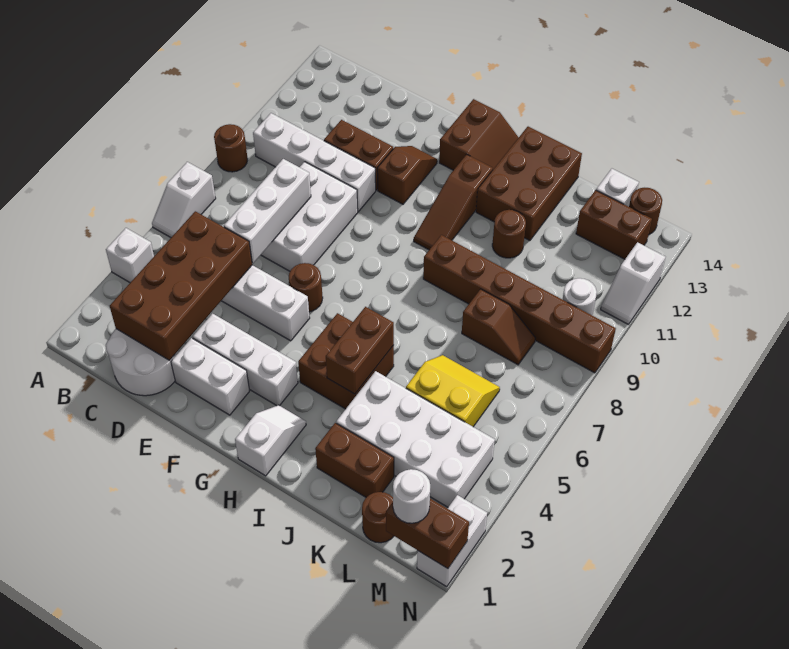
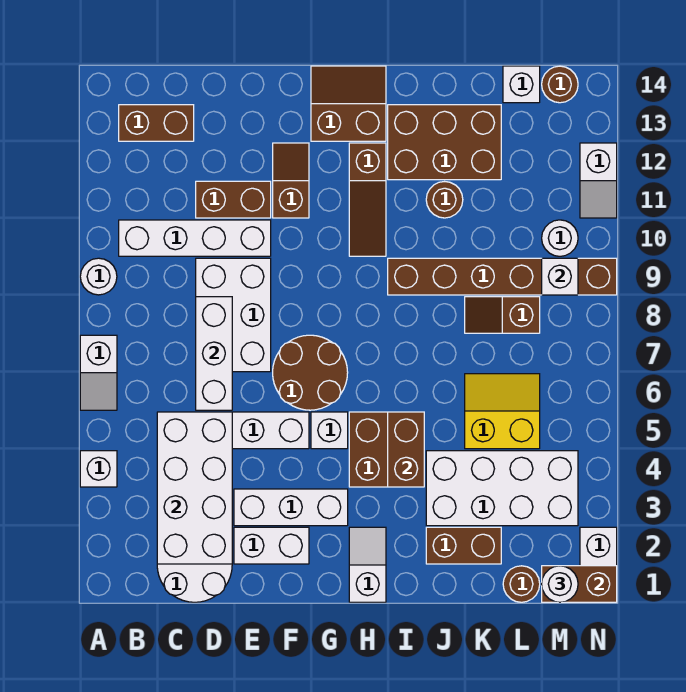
brown round brick A9 level 1 -> white round brick A9 level 1
brown brick C2:D5 level 2 -> white brick C2:D5 level 2
brown round brick F6 level 1 -> brown round brick F6:G7 level 1
none -> white brick G5 level 1
brown slope G13:H14 level 1 top G -> brown slope G13:H14 level 1 top 13
brown brick I12:J14 level 1 -> brown brick I12:K13 level 1
brown slope K8:L8 level 1 top K -> brown slope K8:L8 level 1 top L
brown brick L13:M13 level 1 -> brown brick B13:C13 level 1
none -> white brick M9 level 2

